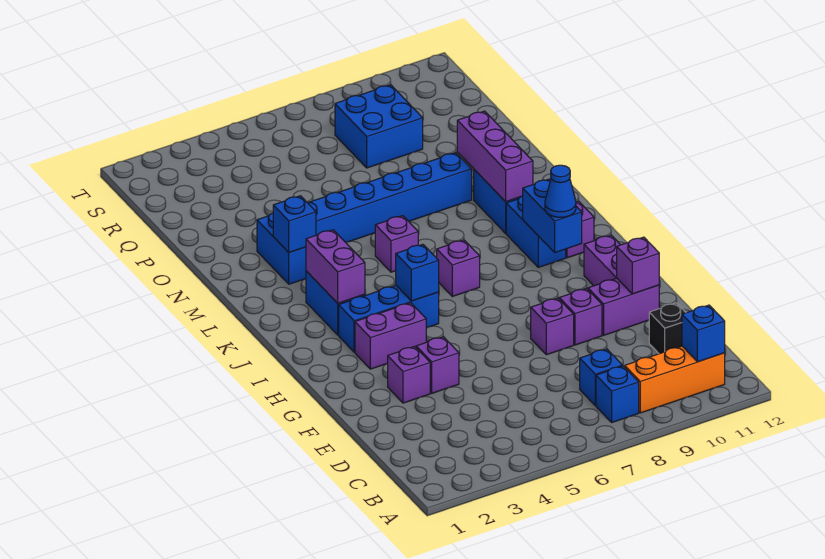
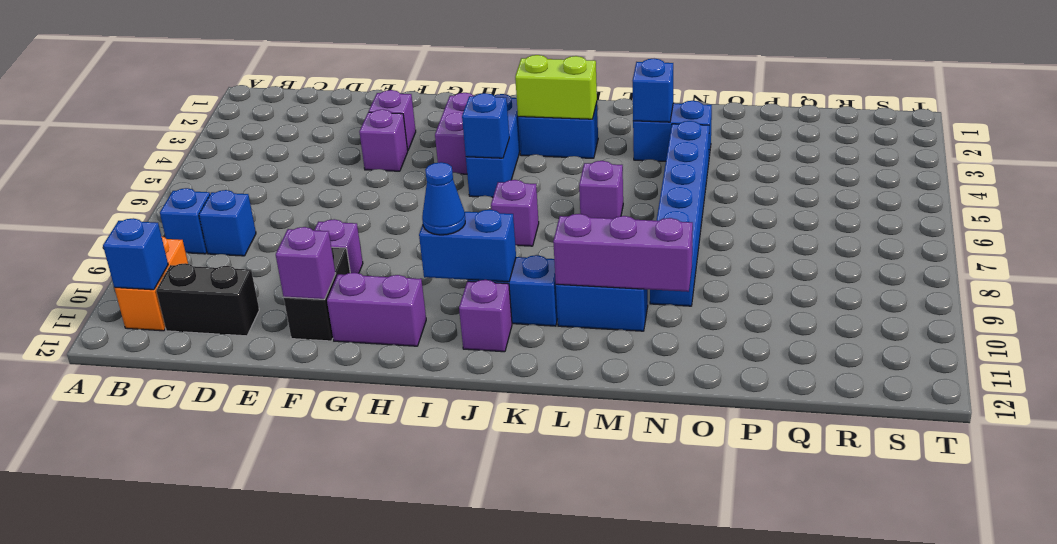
orange brick B9:B11 level 1 -> orange brick B10:B11 level 1
black brick D11 level 1 -> black brick C11:D11 level 1
purple brick F8 level 1 -> none
purple brick F10:F11 level 1 -> black brick F10:F11 level 1
purple brick J3:K3 level 2 -> lime brick J3:K3 level 2
blue brick Q8:R9 level 1 -> none

